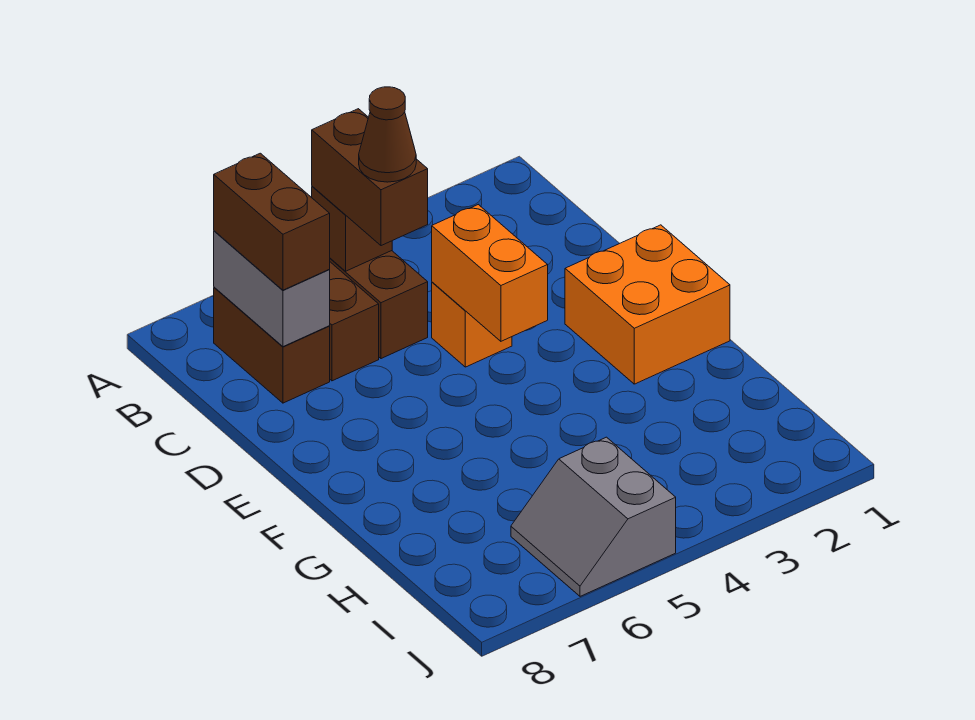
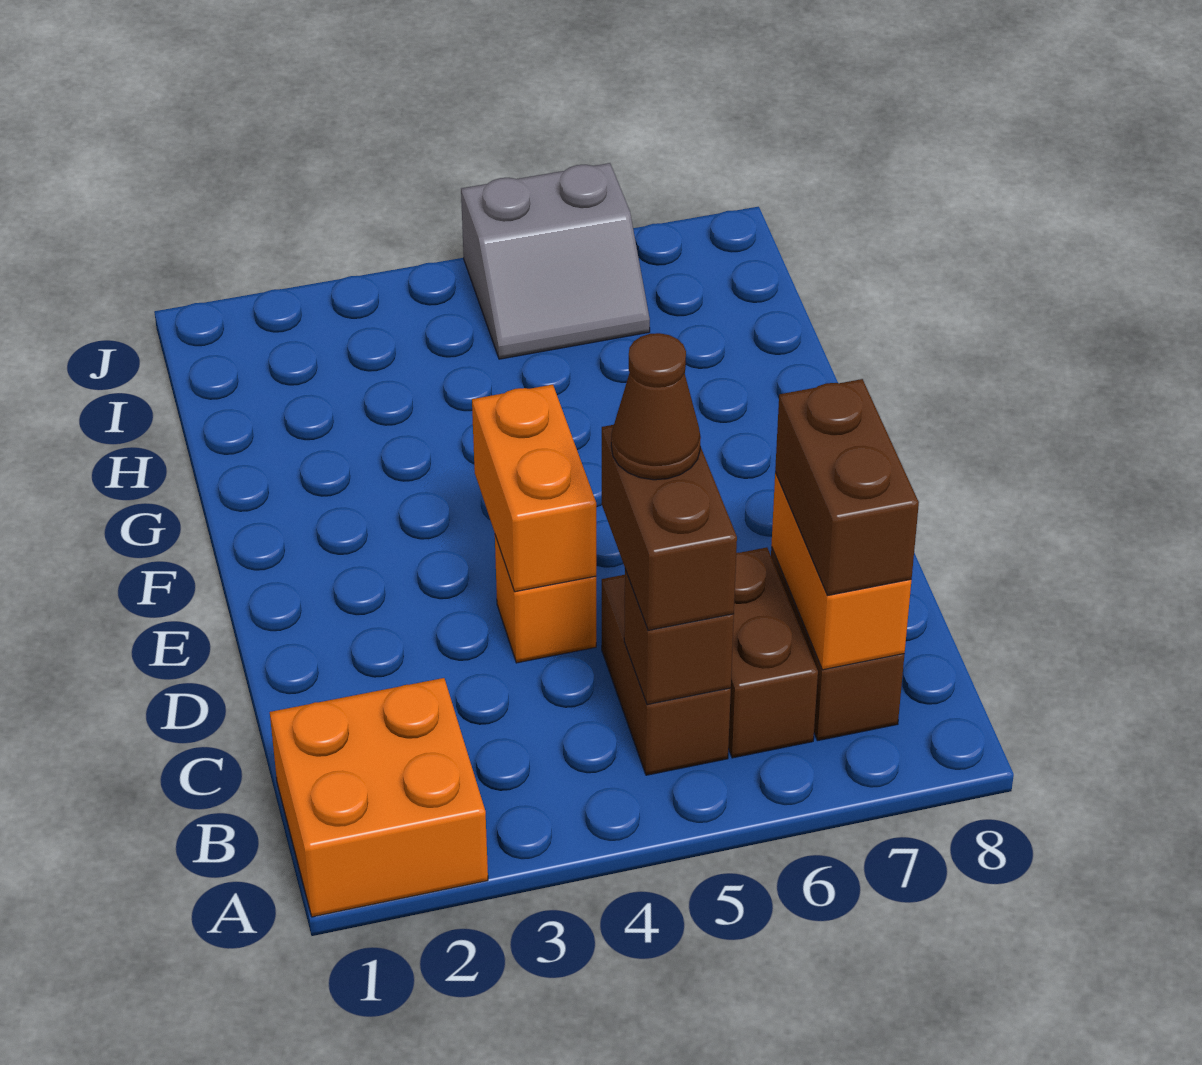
grey brick B7:C7 level 2 -> orange brick B7:C7 level 2
orange brick E1:F2 level 1 -> orange brick A1:B2 level 1
grey slope I5:J6 level 1 top 5 -> grey slope I5:J6 level 1 top J

